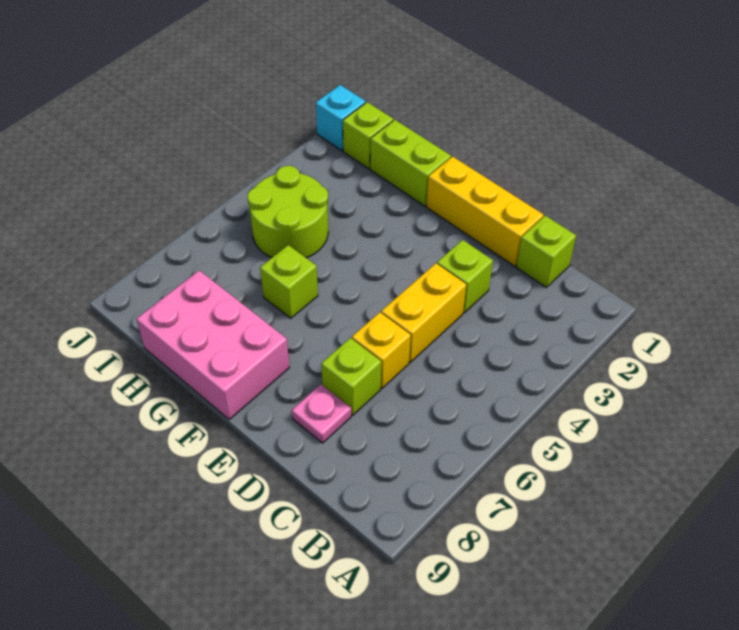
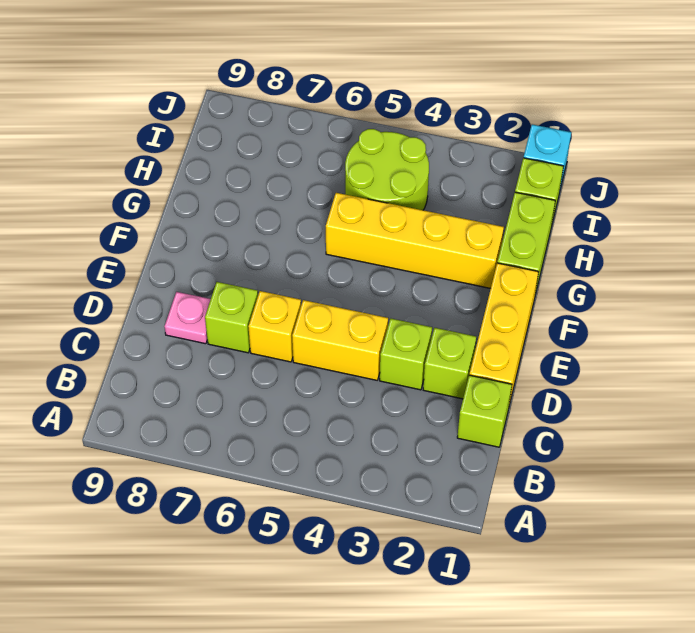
pink brick F8:H9 level 1 -> none
none -> yellow brick G2:G5 level 1
lime brick G6 level 1 -> lime brick D2 level 1

